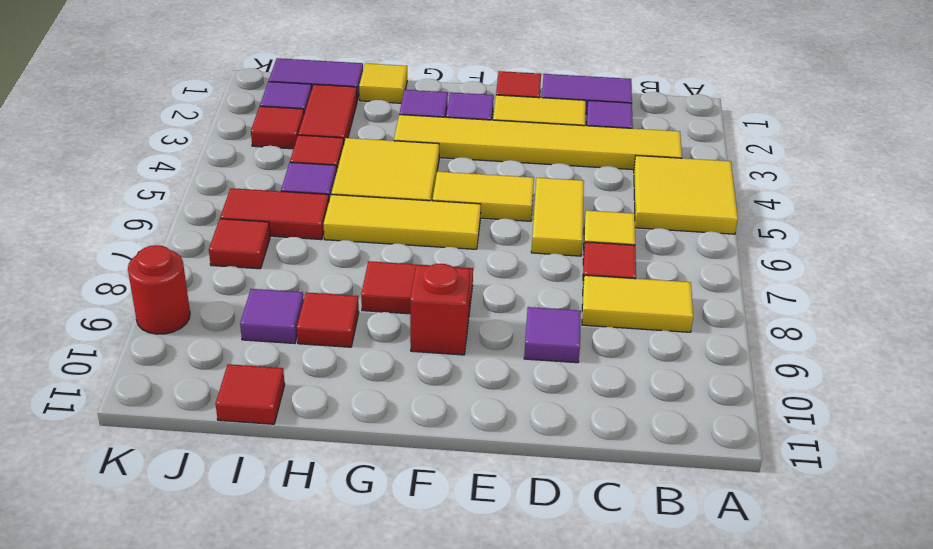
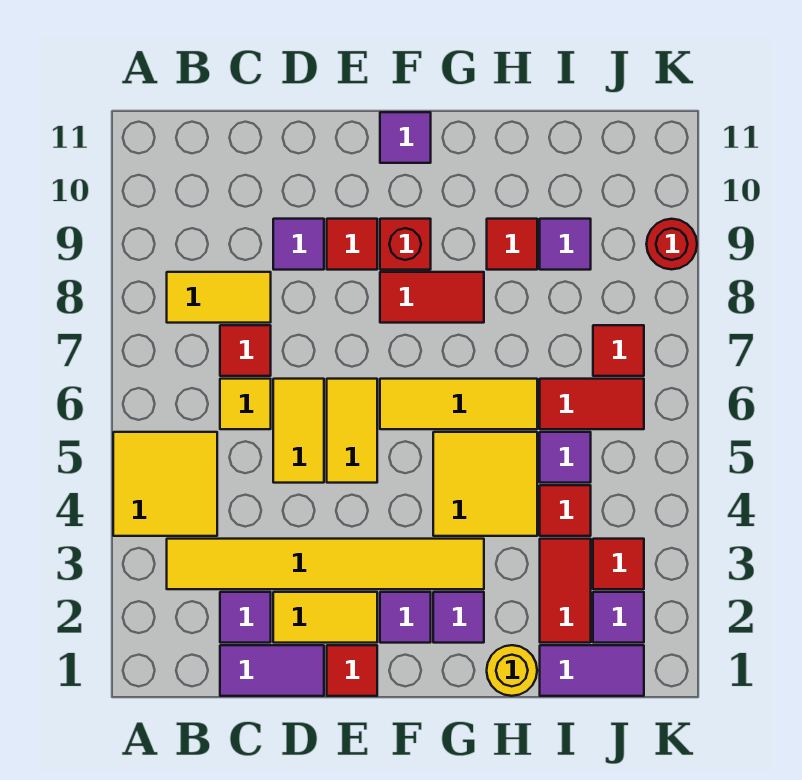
yellow tile E5:F5 level 1 -> yellow tile E5:E6 level 1
none -> purple tile F11 level 1
yellow tile H1 level 1 -> yellow round brick H1 level 1
red tile I11 level 1 -> red tile E9 level 1

